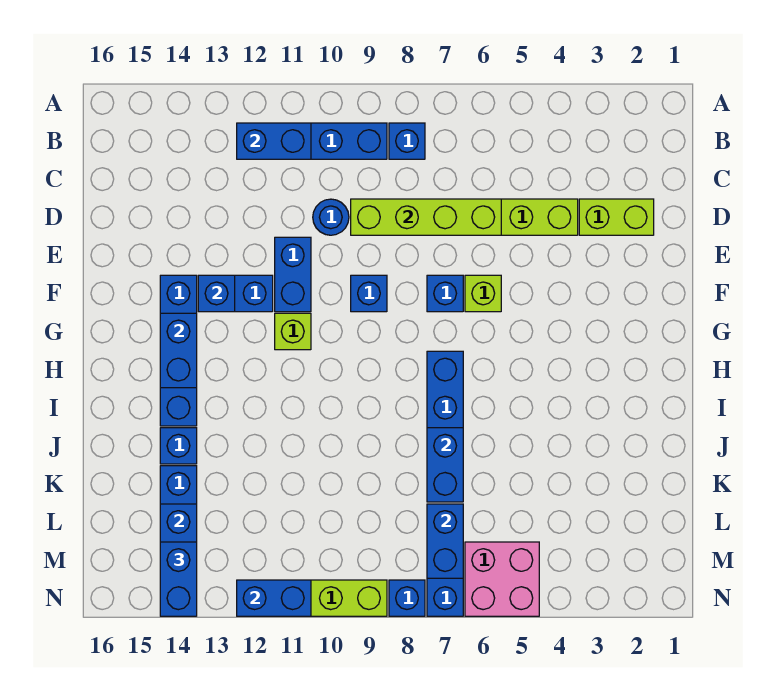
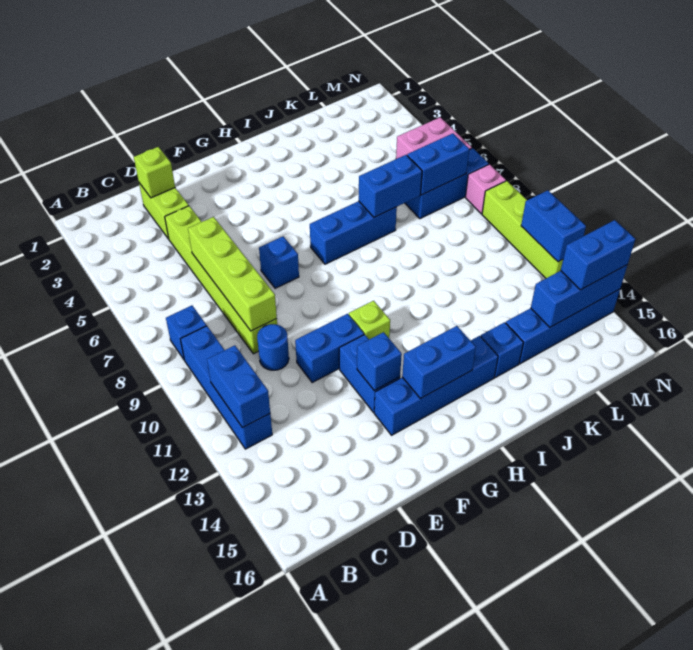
lime brick F6 level 1 -> lime brick D2 level 2
blue brick F9 level 1 -> none
blue brick N8 level 1 -> pink brick N8 level 1

